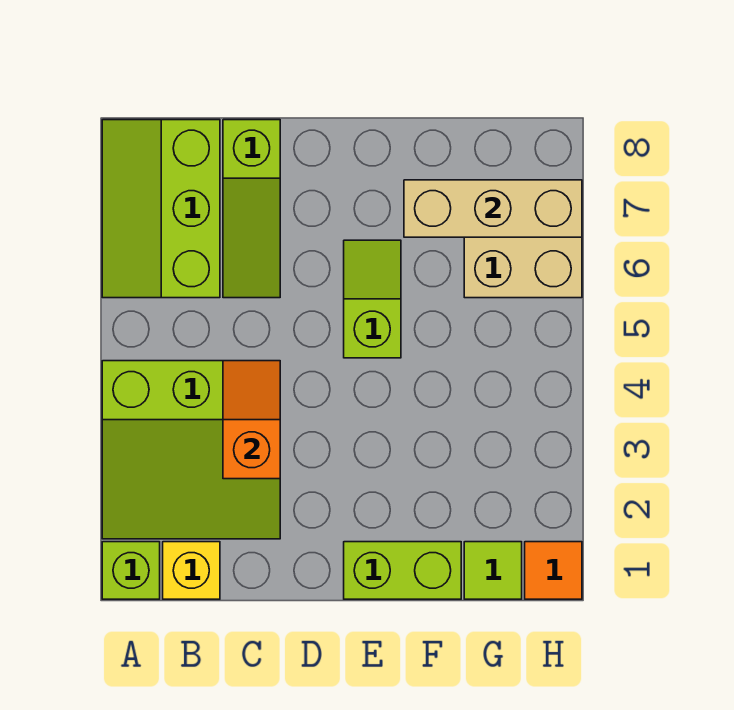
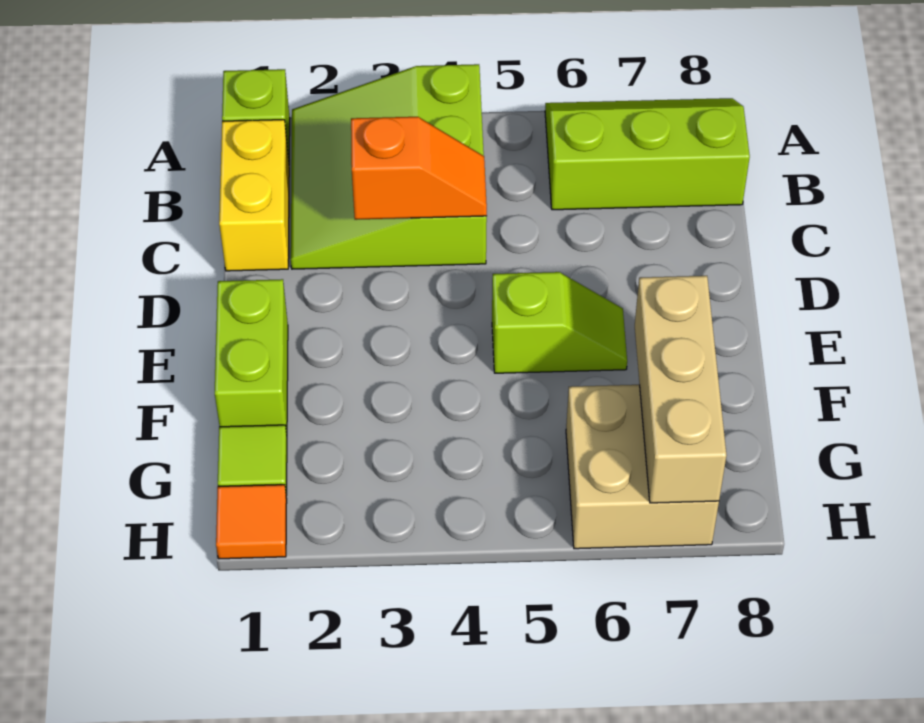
yellow brick B1 level 1 -> yellow brick B1:C1 level 1
lime slope C6:C8 level 1 top 8 -> none

